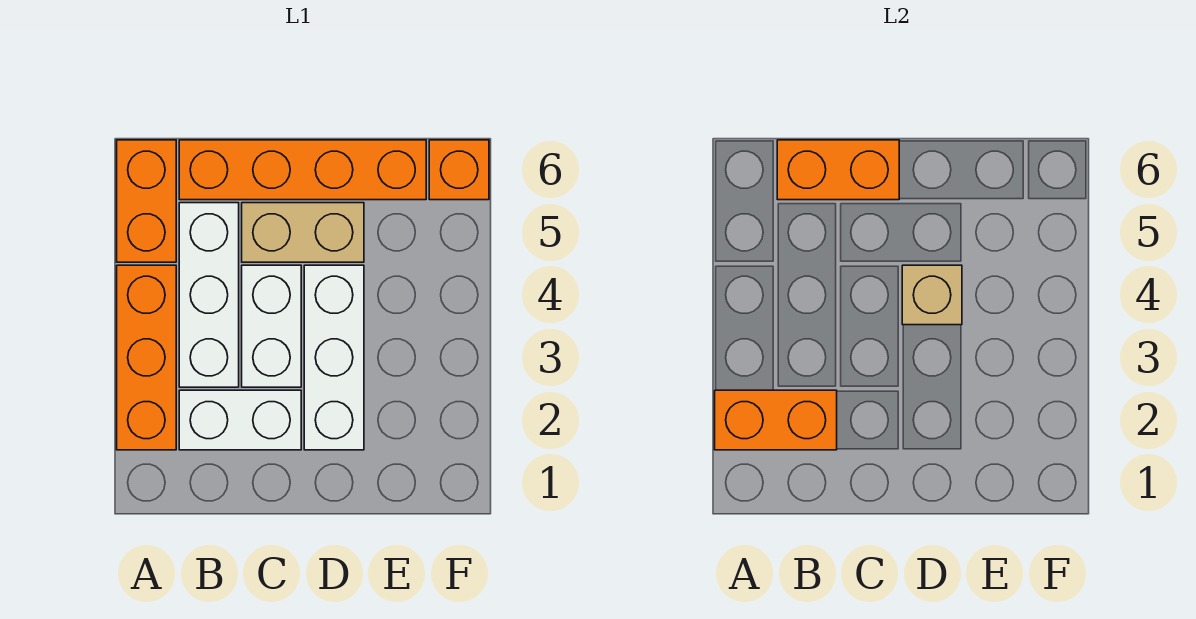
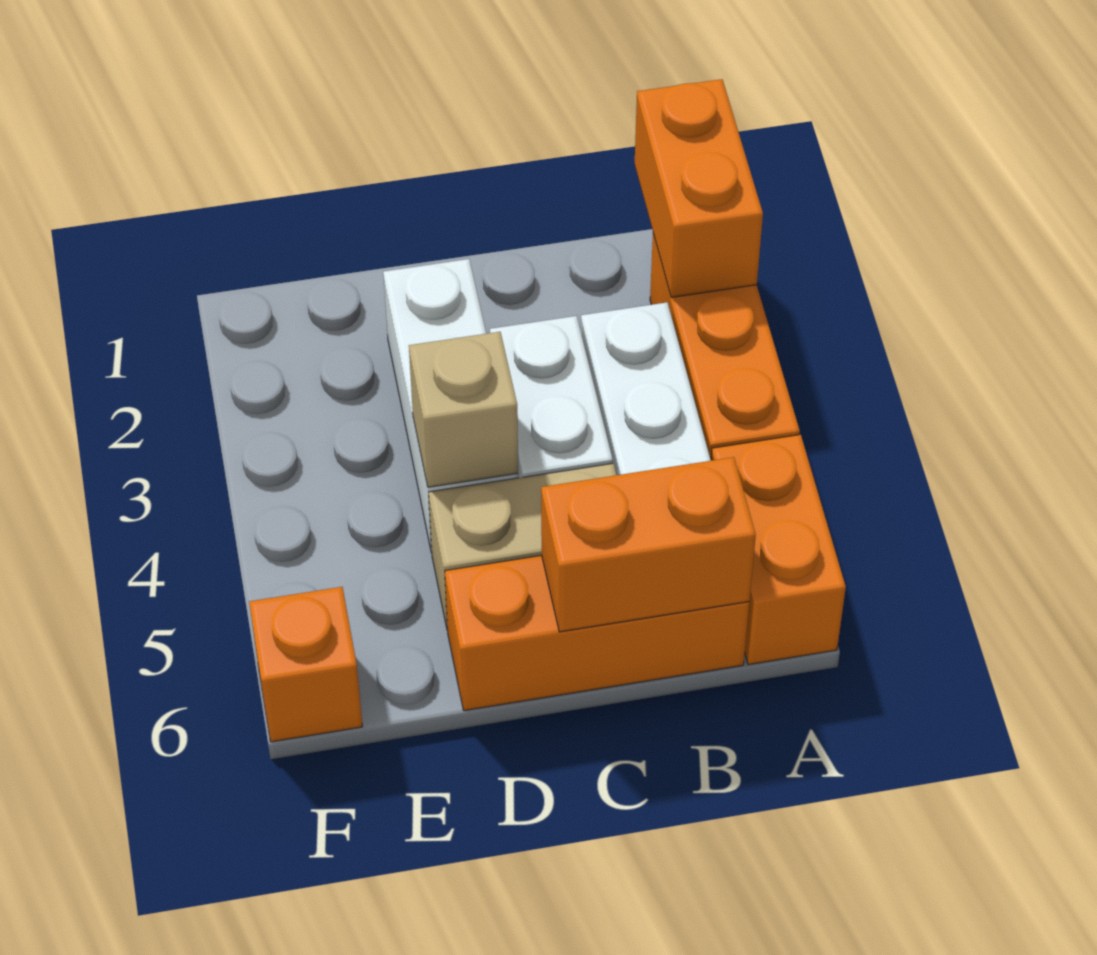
orange brick A2:B2 level 2 -> orange brick A1:A2 level 2
white brick B2:C2 level 1 -> none
orange brick B6:E6 level 1 -> orange brick B6:D6 level 1

